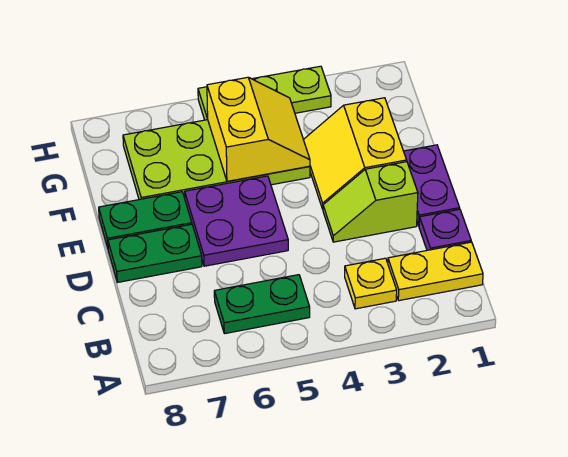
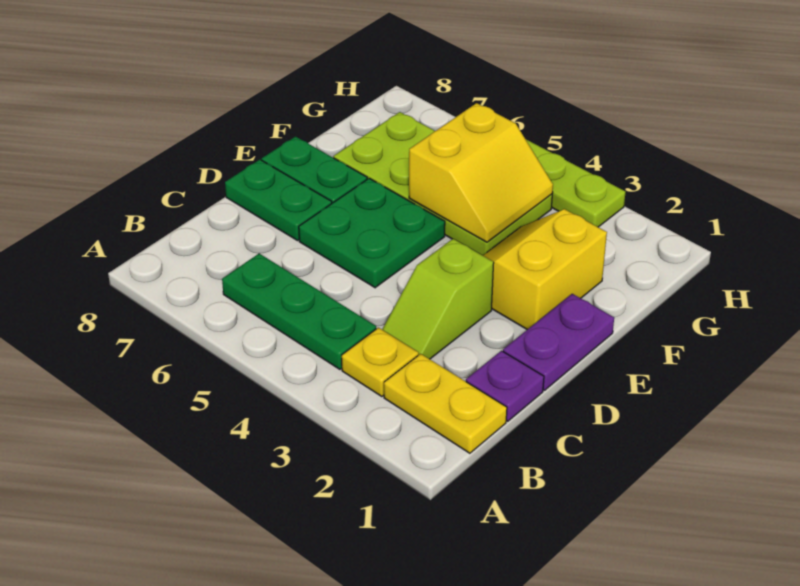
green plate B5:B6 level 1 -> green plate B4:B6 level 1
lime slope D2:D3 level 1 top 2 -> lime slope C3:D3 level 1 top D
purple plate D5:E6 level 1 -> green plate D5:E6 level 1

